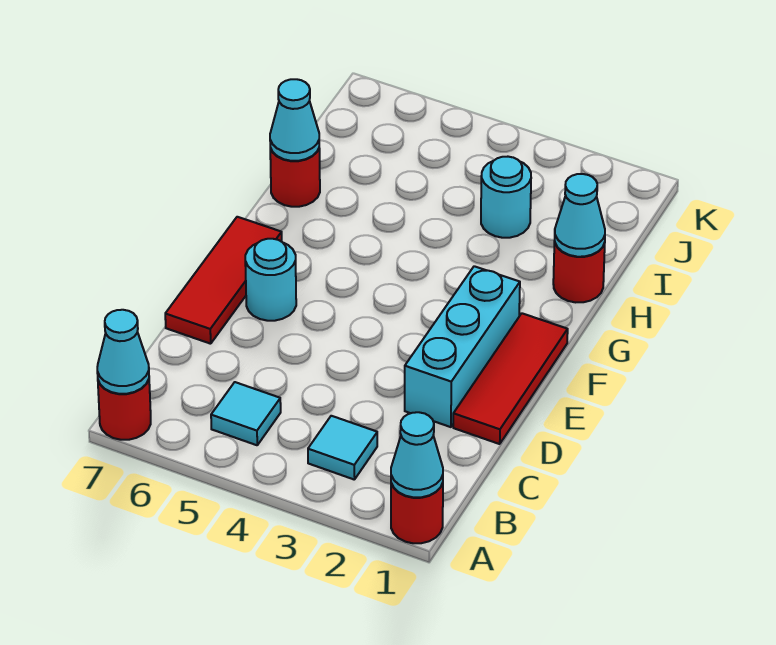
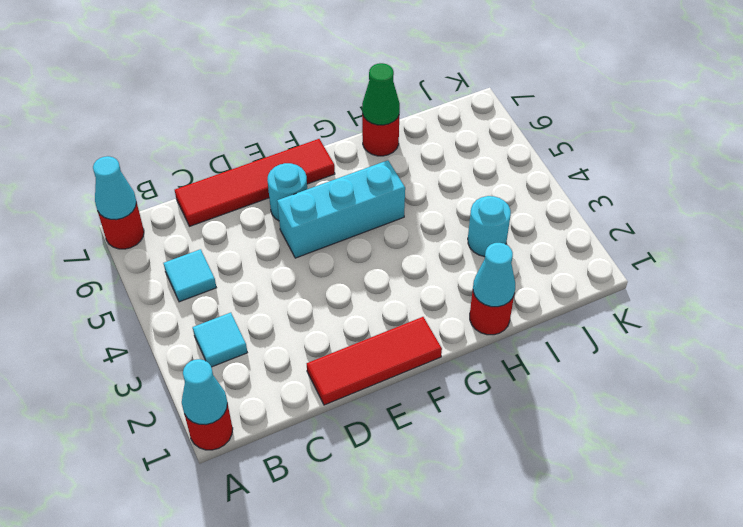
cyan brick D2:F2 level 1 -> cyan brick E5:G5 level 1
red tile D7:F7 level 1 -> red tile C7:F7 level 1
cyan cone H7 level 2 -> green cone H7 level 2

